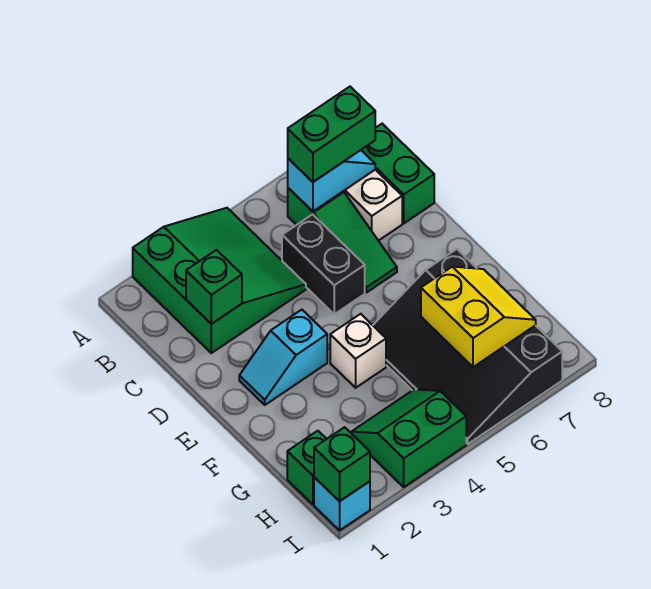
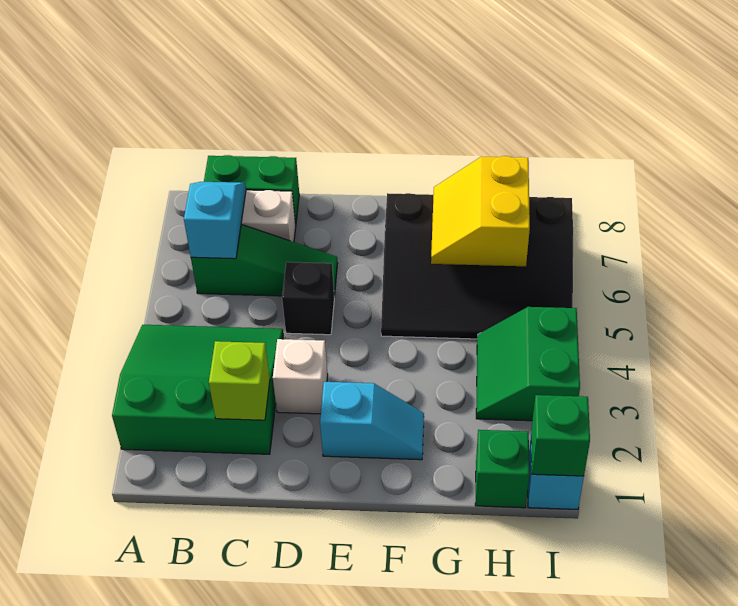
green brick B6:B7 level 3 -> none
green brick C2 level 2 -> lime brick C2 level 2
black brick C5:D5 level 1 -> black brick D5 level 1
cyan slope E2:E3 level 1 top 3 -> cyan slope E2:F2 level 1 top E
white brick F4 level 1 -> white brick D3 level 1
yellow slope G6:H7 level 2 top 6 -> yellow slope G6:H7 level 2 top H

